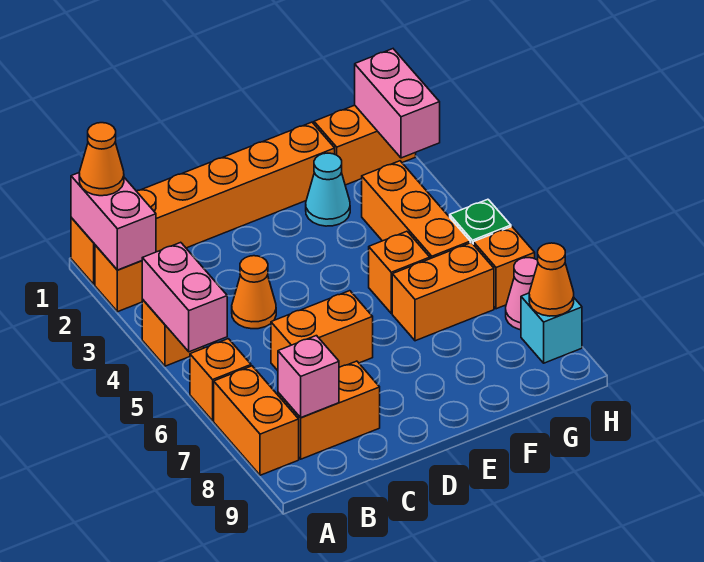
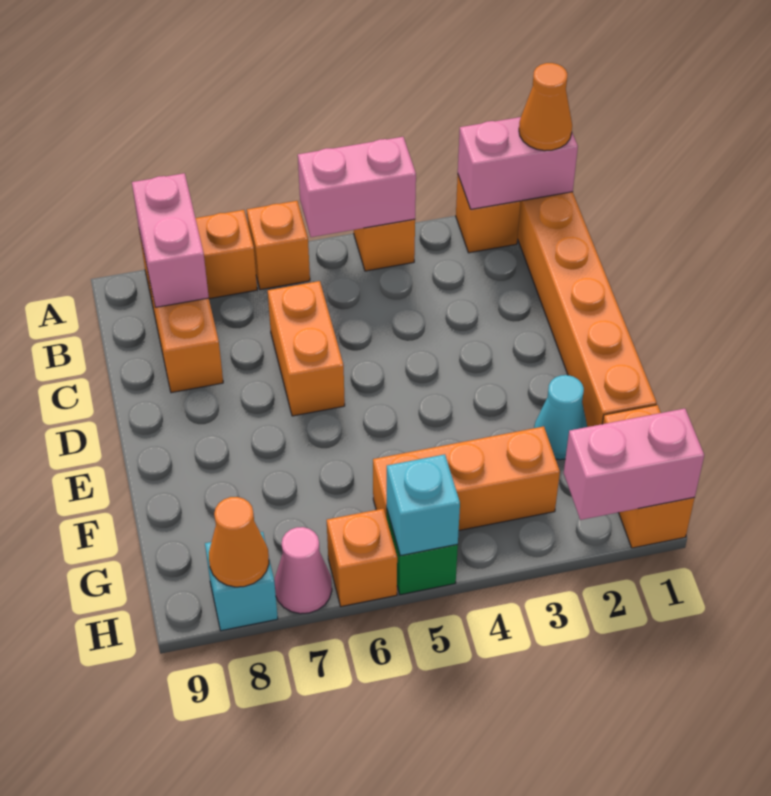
pink brick B8 level 2 -> pink brick A8:B8 level 2
orange cone C4 level 1 -> none
orange brick F5 level 1 -> none
orange brick F6:G6 level 1 -> none
none -> cyan brick H5 level 2

